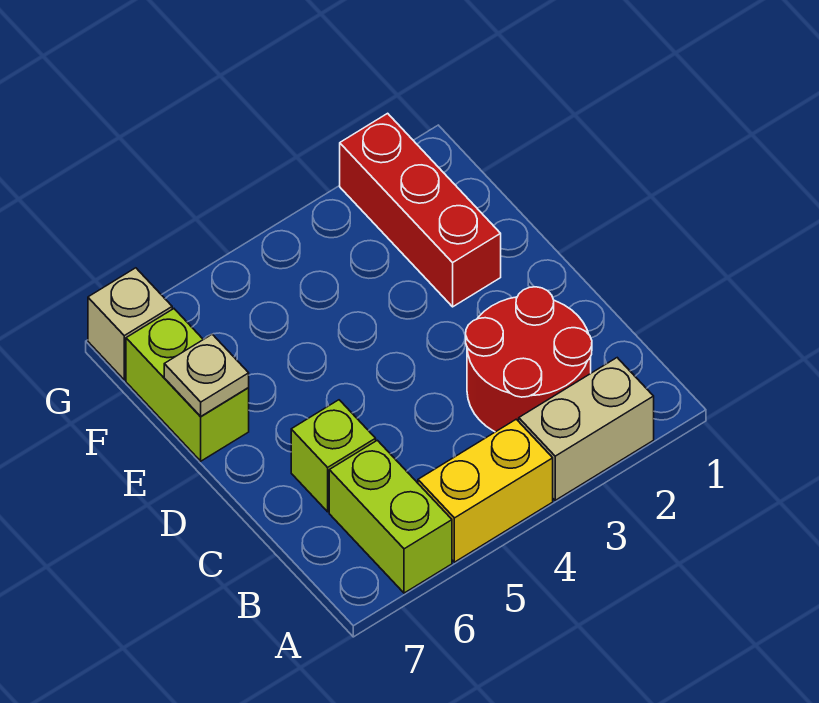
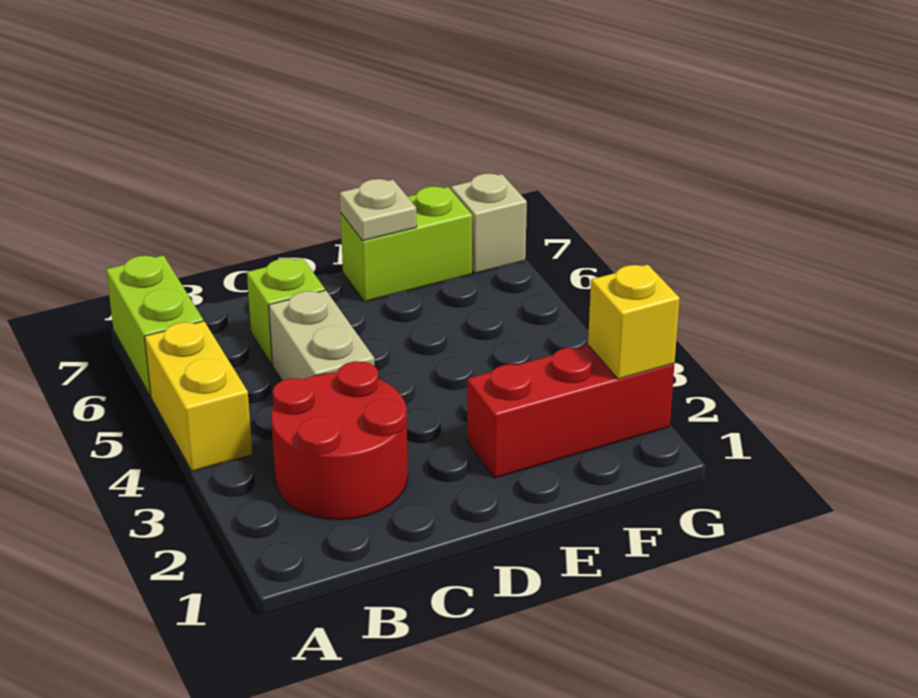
tan brick A2:A3 level 1 -> tan brick C4:C5 level 1
lime brick A6:B6 level 1 -> lime brick A6:A7 level 1
none -> yellow brick G2 level 2

